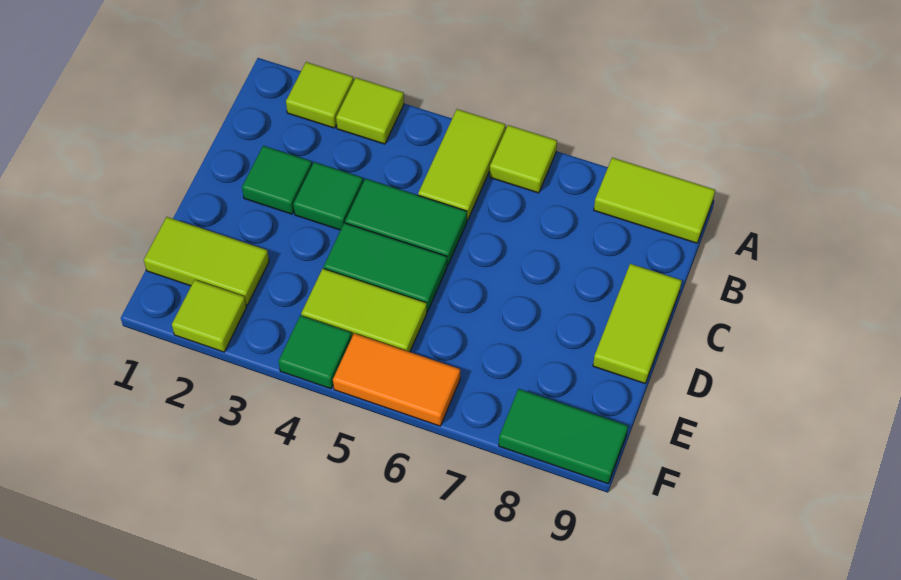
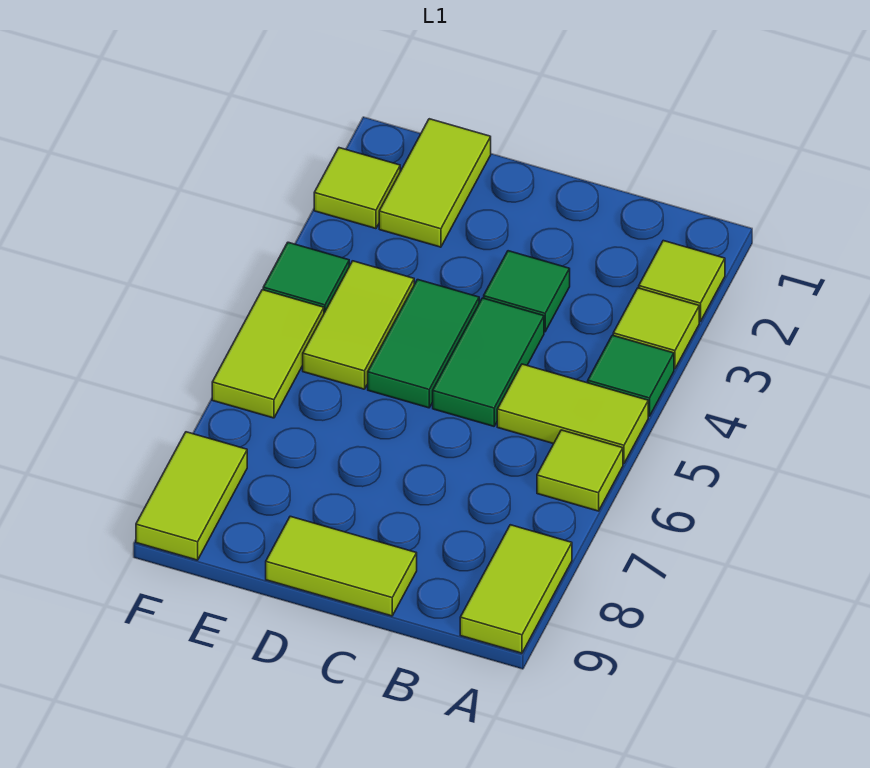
green tile C2 level 1 -> green tile A4 level 1
orange tile F5:F6 level 1 -> lime tile F5:F6 level 1
green tile F8:F9 level 1 -> lime tile F8:F9 level 1

